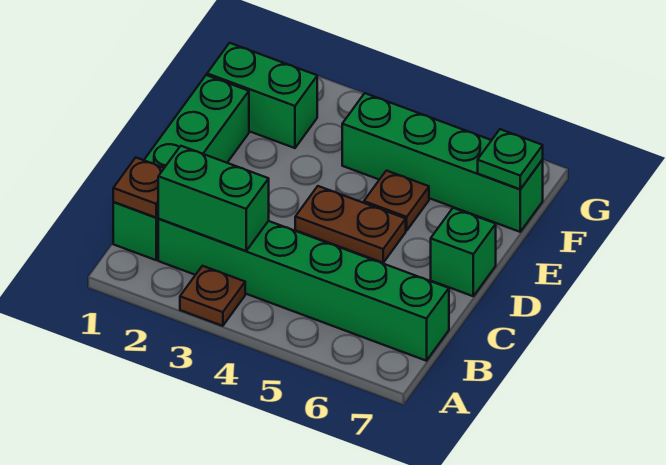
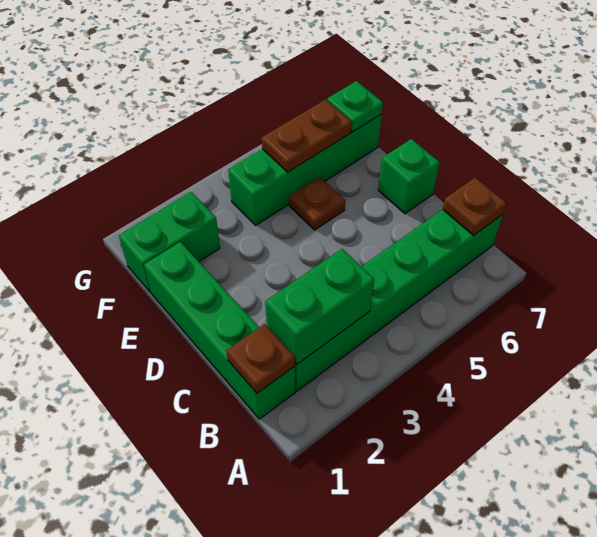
brown plate A3 level 1 -> brown plate B7 level 2
brown plate D4:D5 level 1 -> brown plate F5:F6 level 2

